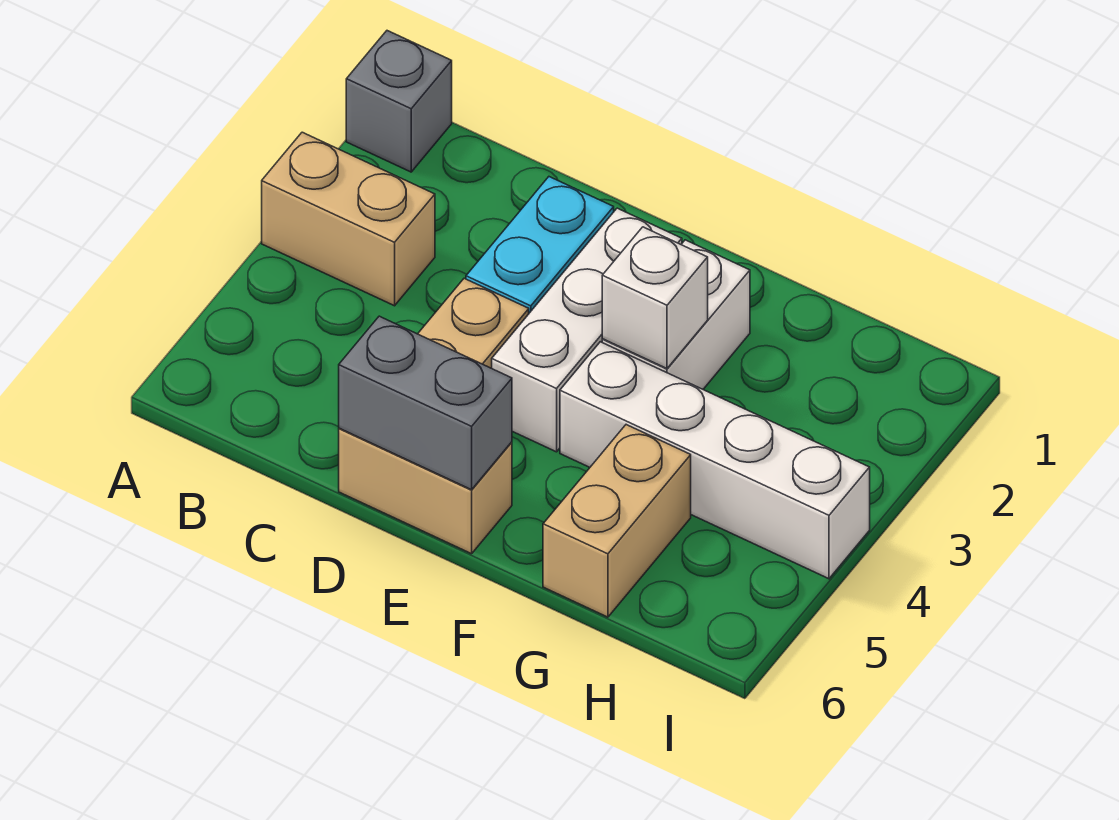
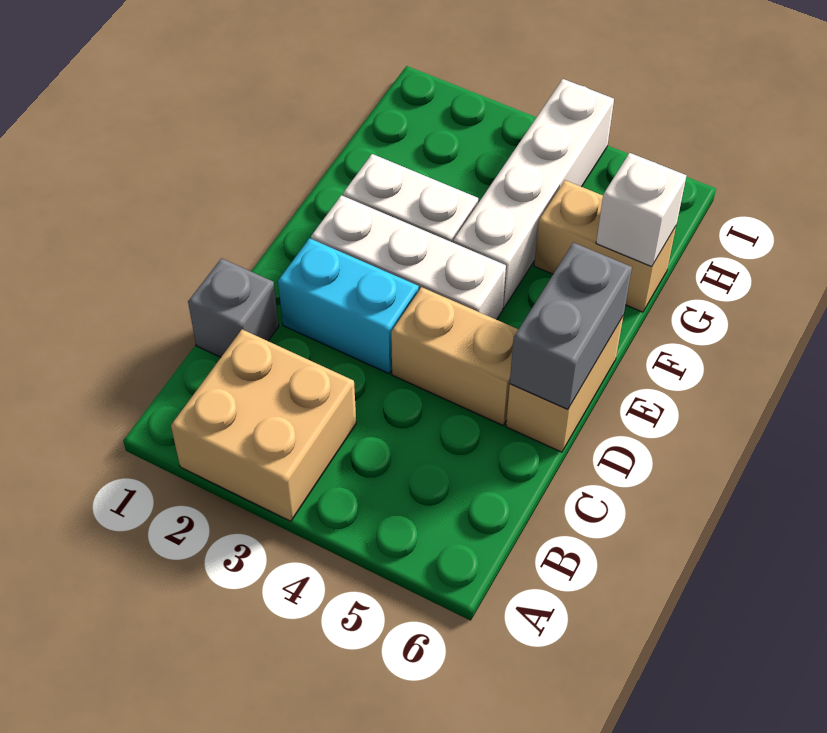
grey brick A1 level 1 -> grey brick C1 level 1
tan brick A3:B3 level 1 -> tan brick A2:B3 level 1
white brick F3 level 2 -> white brick G6 level 2

